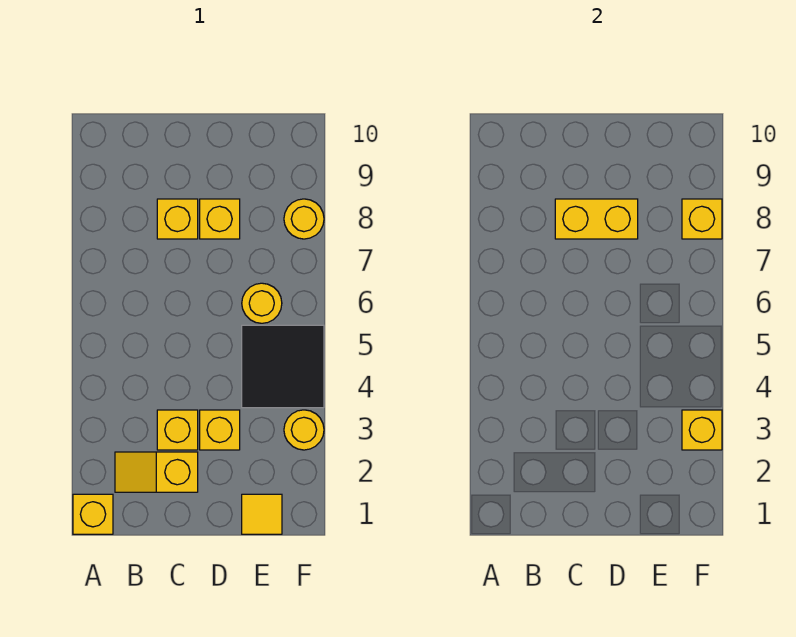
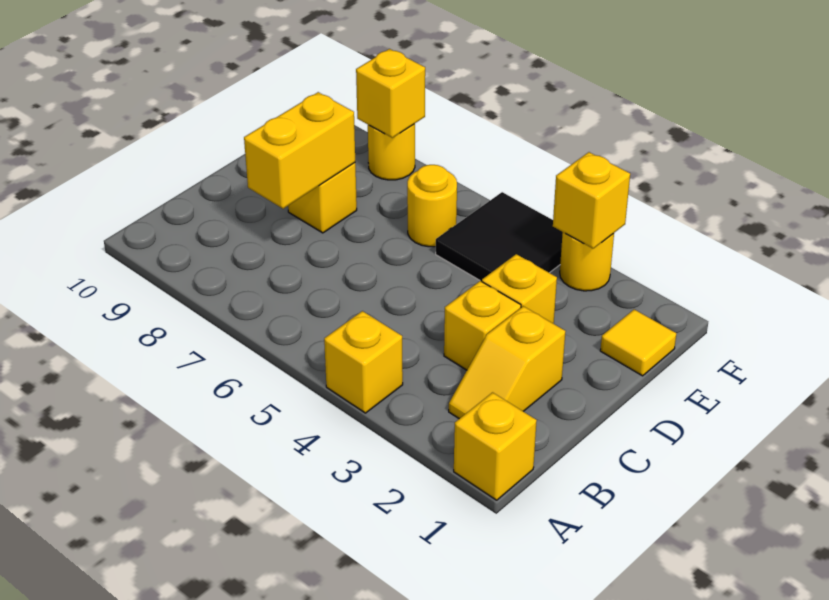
yellow brick C8 level 1 -> yellow brick A4 level 1

